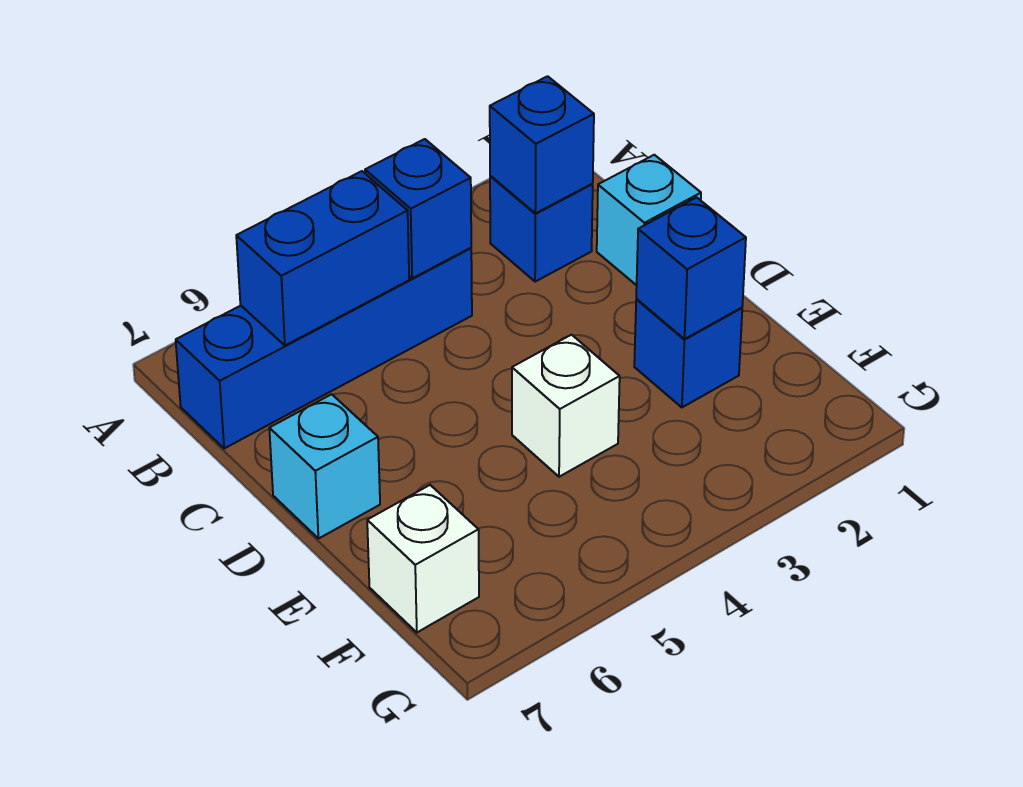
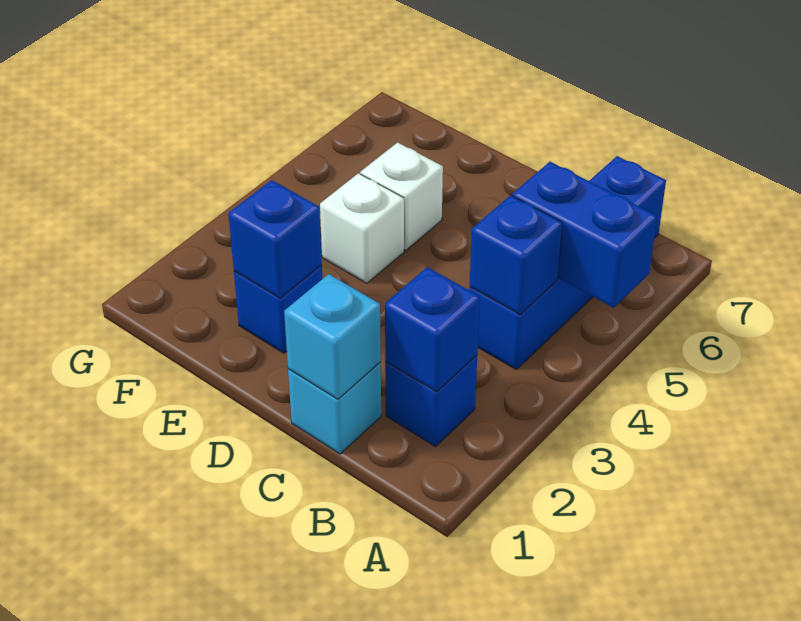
blue brick B5:B6 level 2 -> blue brick A5:B5 level 2
cyan brick D7 level 1 -> cyan brick C1 level 2
white brick F7 level 1 -> white brick E5 level 1

